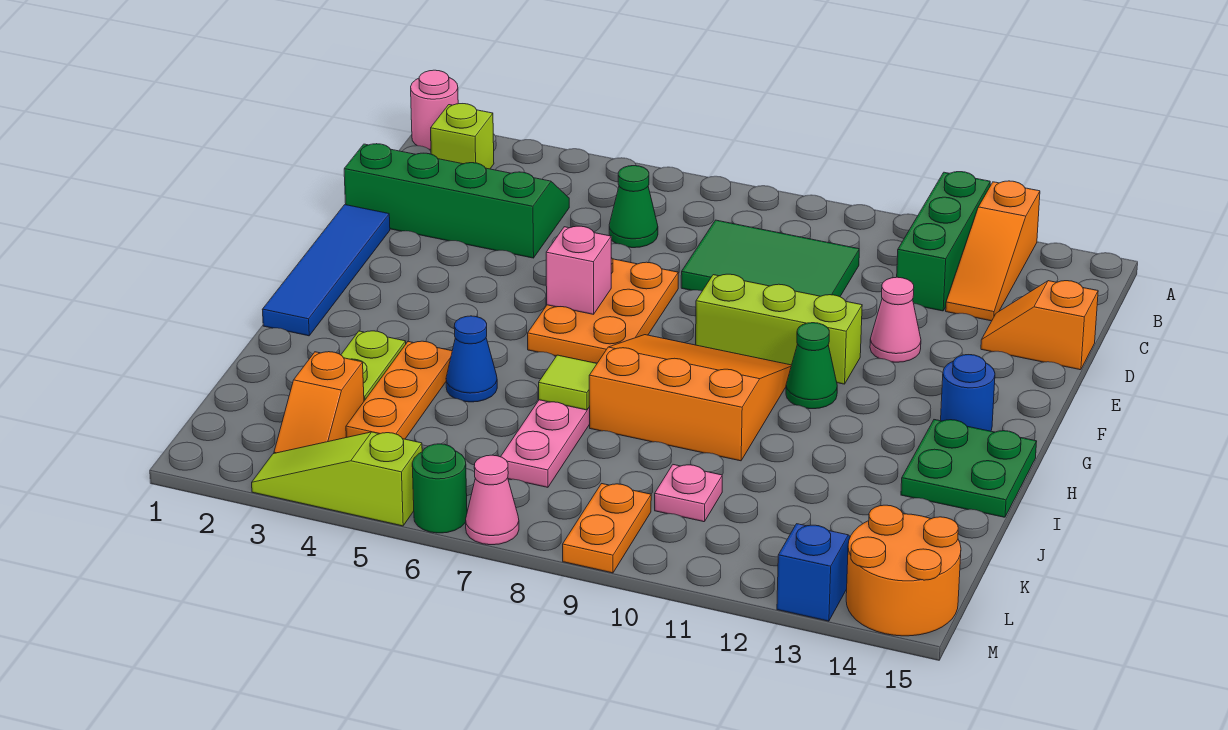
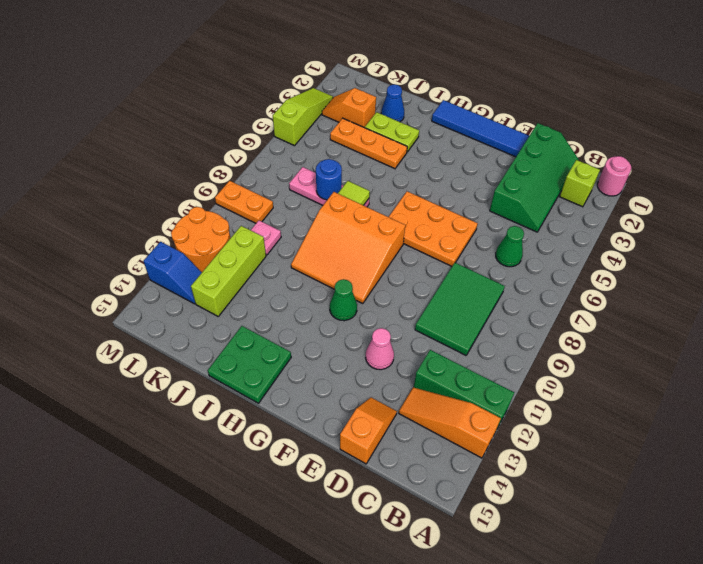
pink brick F6 level 2 -> none
lime brick F9:F11 level 1 -> lime brick K11:K13 level 1
orange slope G8:I10 level 1 top I -> orange slope G8:I10 level 1 top 8
blue round brick G14 level 1 -> blue round brick J7 level 2
blue cone I5 level 1 -> blue cone J2 level 1
orange round brick L14:M15 level 1 -> orange round brick L11:M12 level 1
green round brick M6 level 1 -> none
pink cone M7 level 1 -> none

